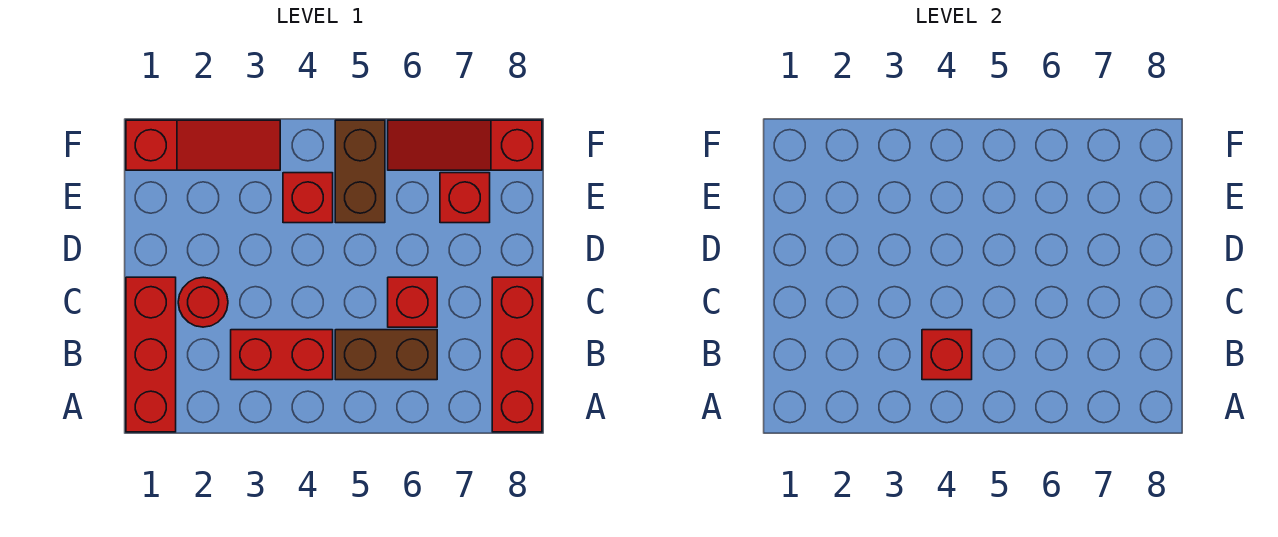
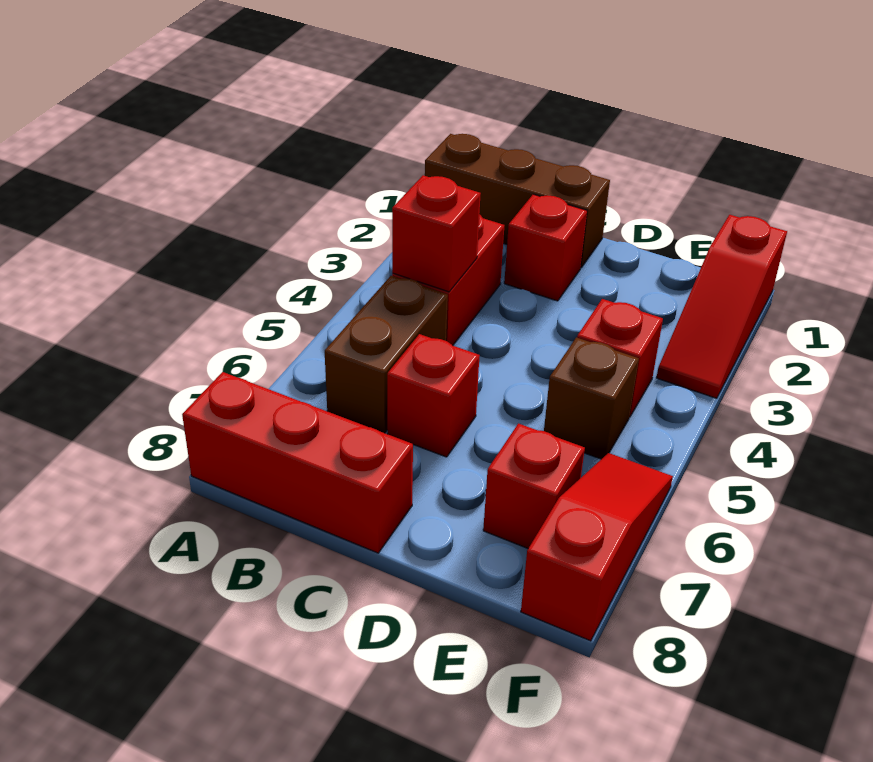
red brick A1:C1 level 1 -> brown brick A1:C1 level 1
red round brick C2 level 1 -> red brick C2 level 1
brown brick E5:F5 level 1 -> brown brick E5 level 1

